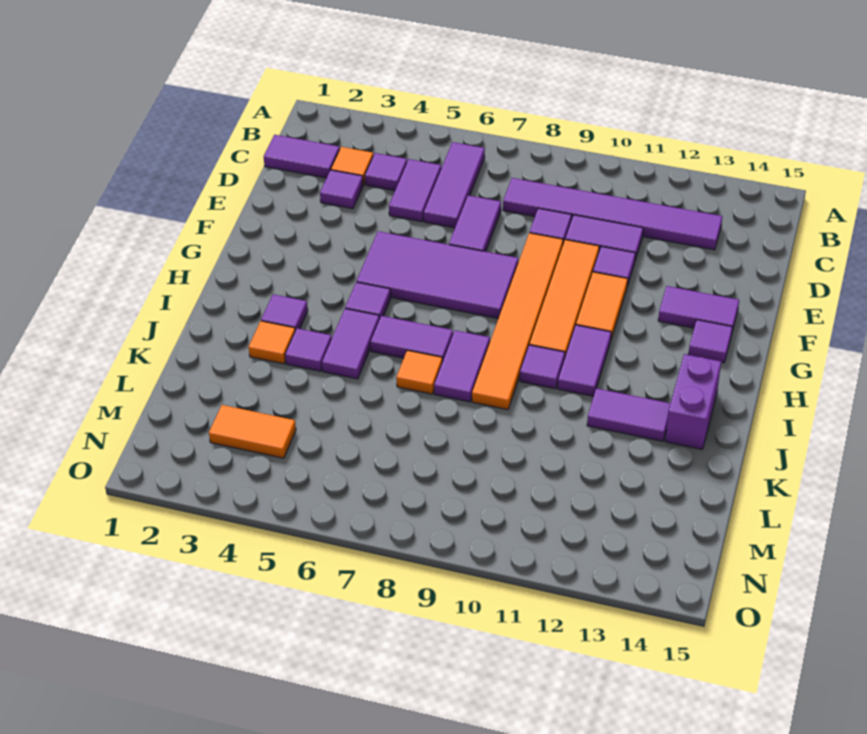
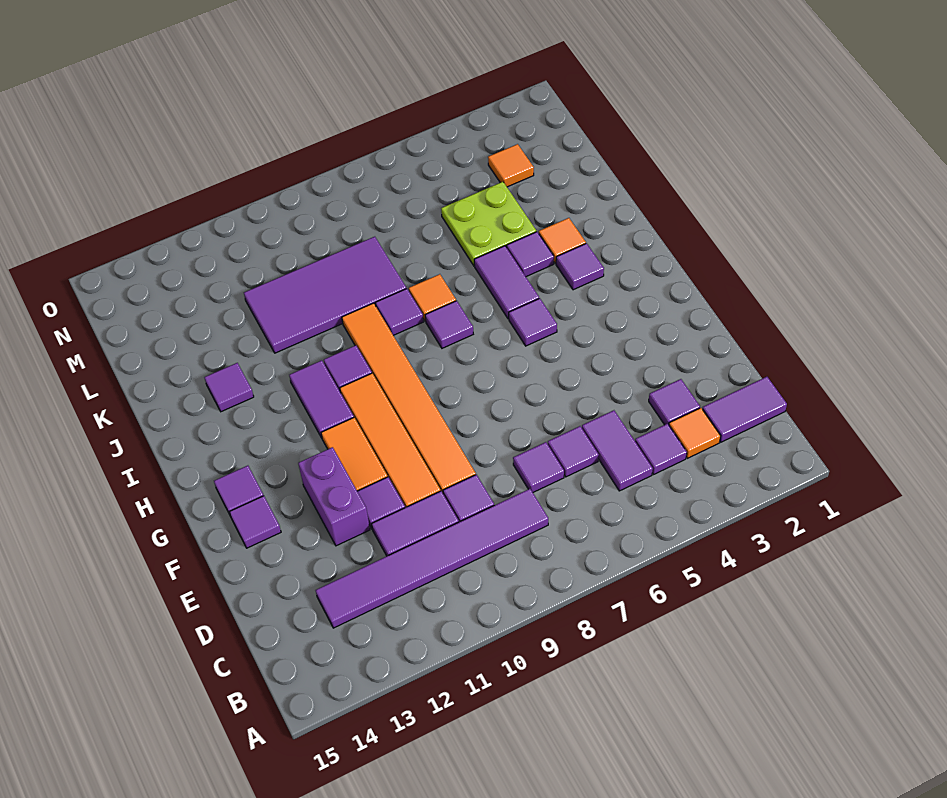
purple tile B6:D6 level 1 -> purple tile D6 level 1
purple tile D7:E7 level 1 -> purple tile D7 level 1
purple tile F5:G8 level 1 -> purple tile K8:L11 level 1
purple tile F13:F14 level 1 -> purple tile F14 level 1
purple tile I6:I7 level 1 -> purple tile I7 level 1
purple tile I8:J8 level 1 -> purple tile J8 level 1
purple brick I14:J14 level 1 -> purple brick E12:F12 level 1
purple tile J12:J13 level 1 -> purple tile J13 level 1
none -> lime plate K4:L5 level 1
orange tile M3:M4 level 1 -> orange tile M3 level 1

